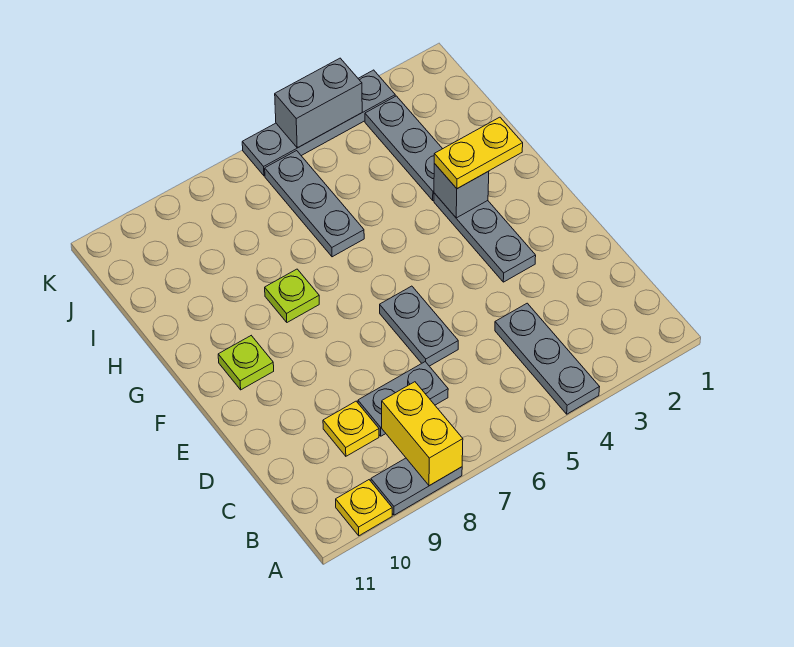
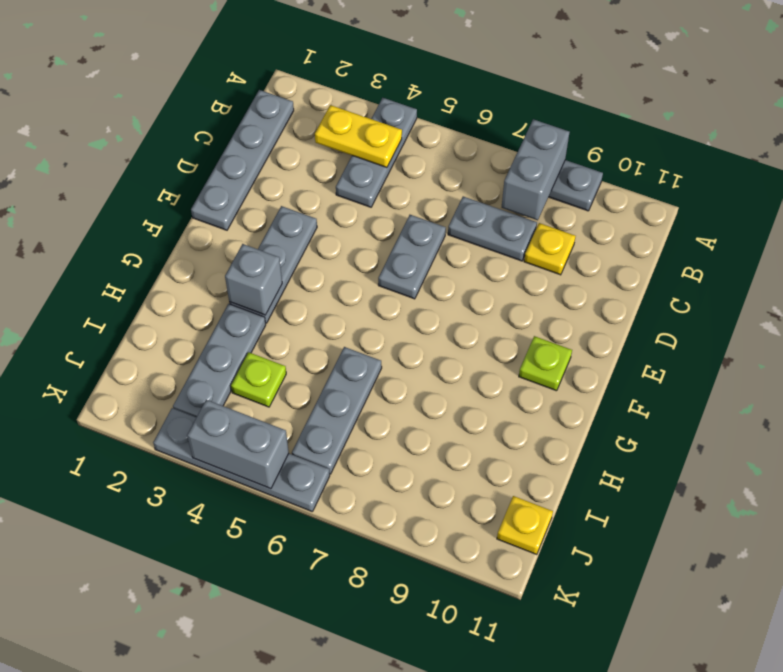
yellow brick A8:B8 level 2 -> grey brick A8:B8 level 2
yellow plate A10 level 1 -> yellow plate J11 level 1
none -> grey plate B1:E1 level 1
yellow plate G2:G3 level 3 -> yellow plate B3:B4 level 2
lime plate G8 level 1 -> lime plate I4 level 1

